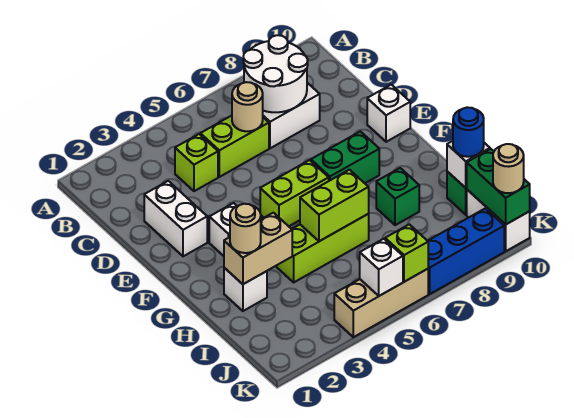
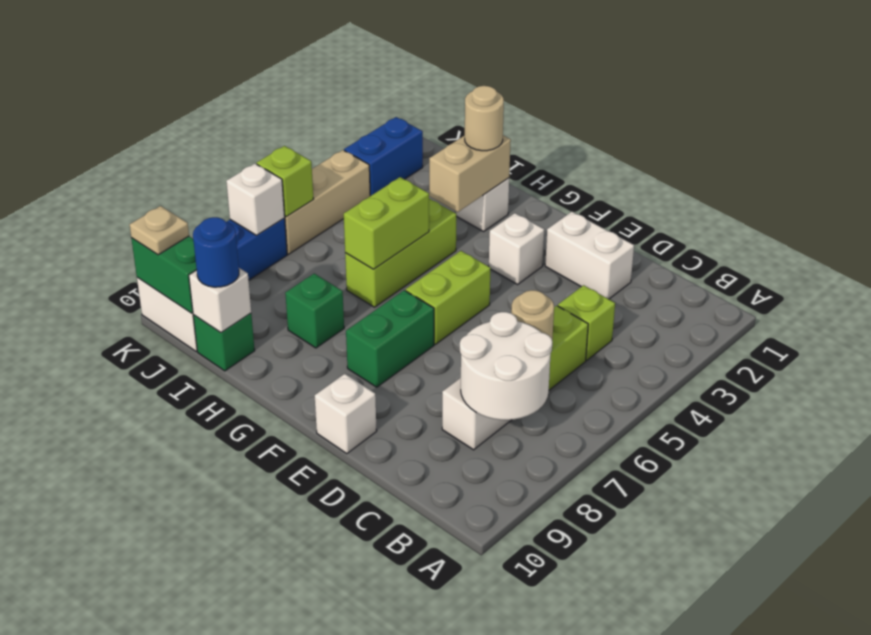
none -> blue brick K2:K3 level 1
white brick K5 level 2 -> white brick K7 level 2
tan round brick K10 level 3 -> tan plate K10 level 3

